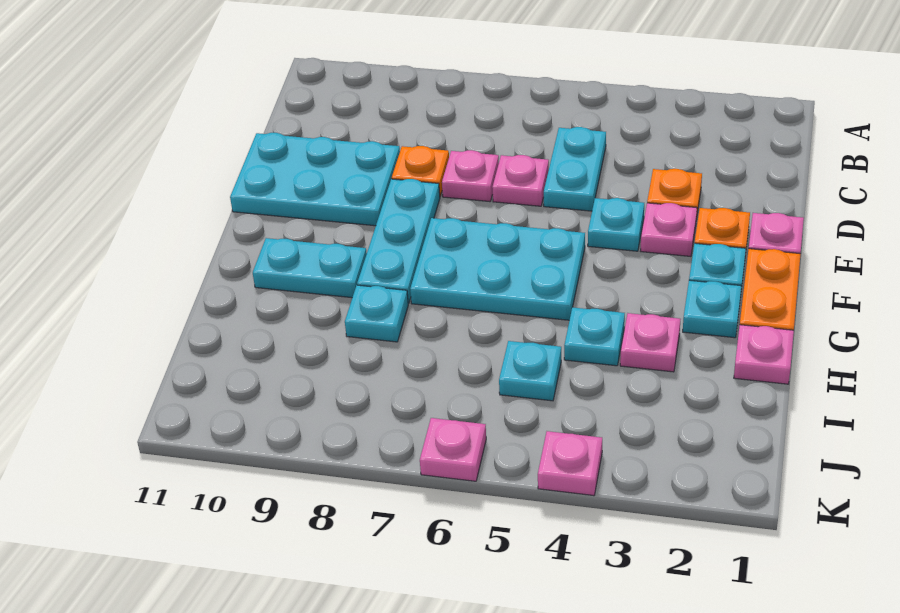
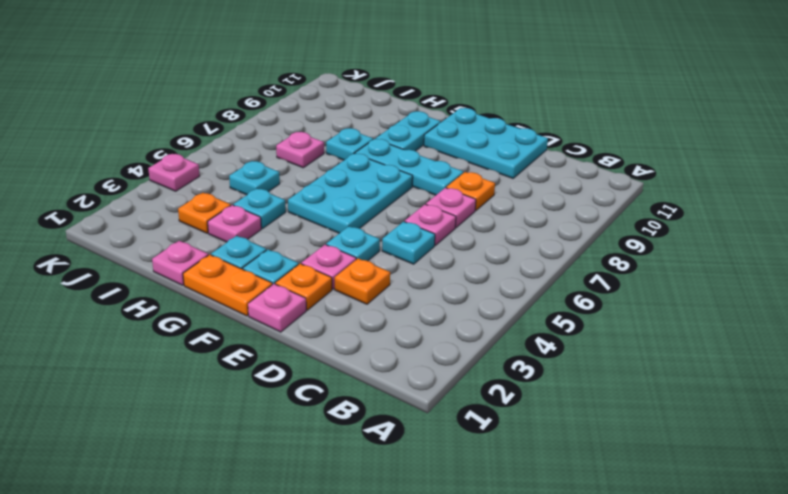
cyan plate C5:D5 level 1 -> cyan plate D5 level 1
cyan plate D9:E11 level 1 -> cyan plate D10:F11 level 1
none -> orange plate I3 level 1
pink plate K6 level 1 -> pink plate I7 level 1

